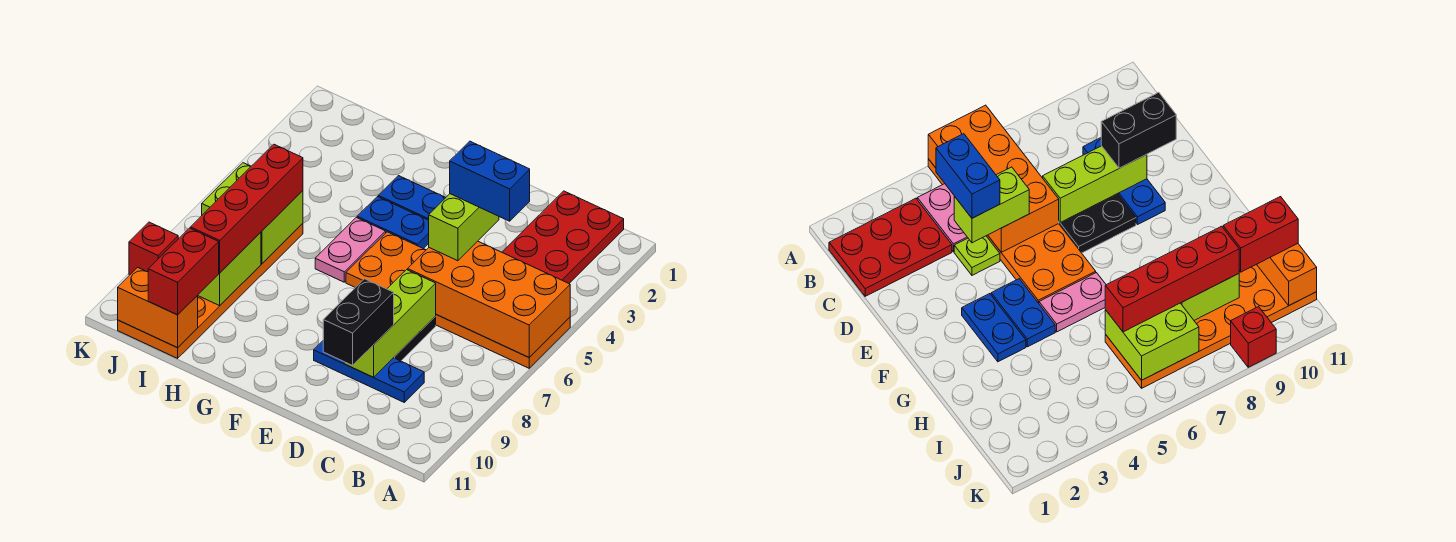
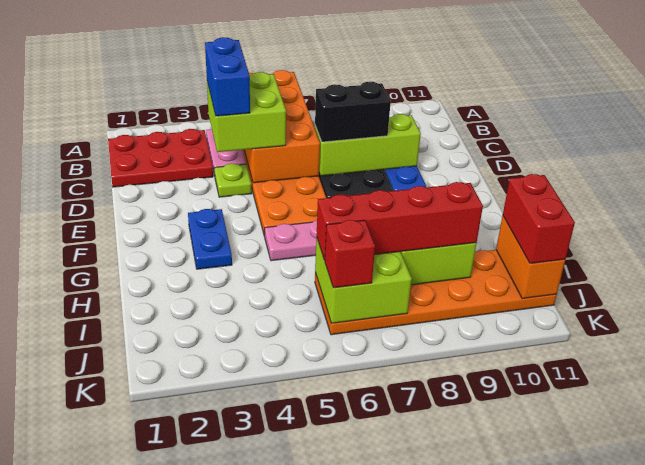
lime brick D4:D5 level 3 -> lime brick C4:D5 level 3
black brick D9:D10 level 3 -> black brick D7:D8 level 3
blue plate F4:G4 level 1 -> none
red brick I10:I11 level 3 -> red brick I11:J11 level 3
red brick K9 level 1 -> red brick J6 level 3

